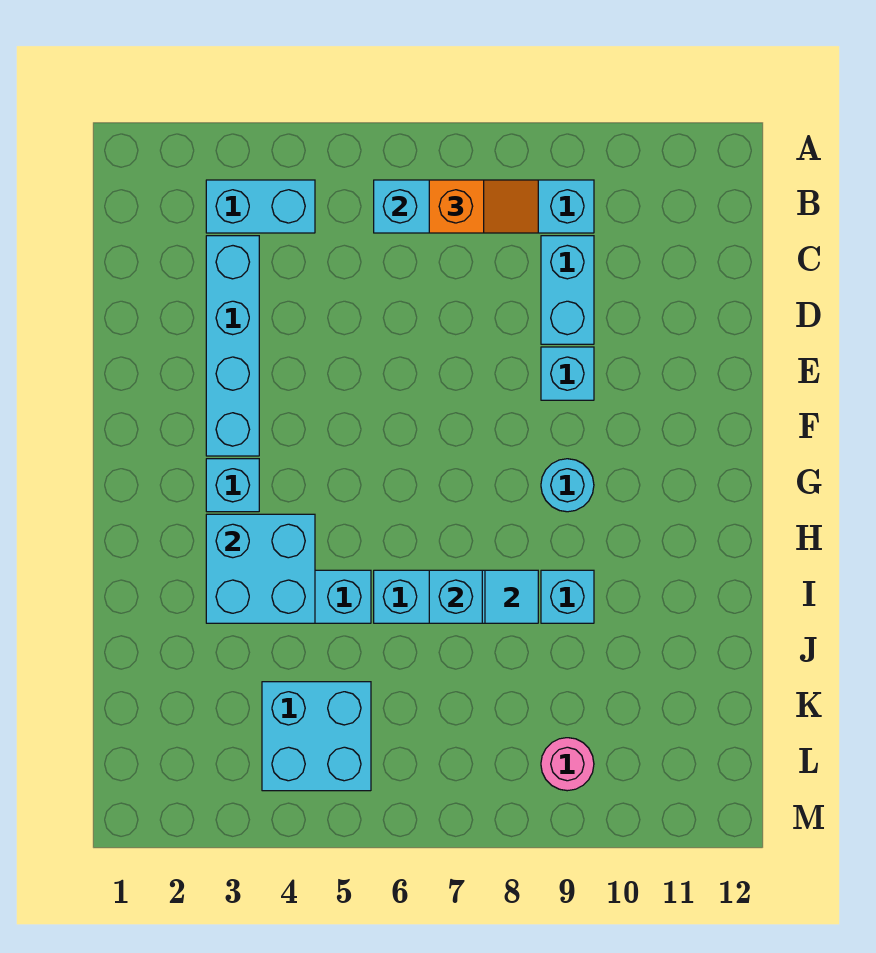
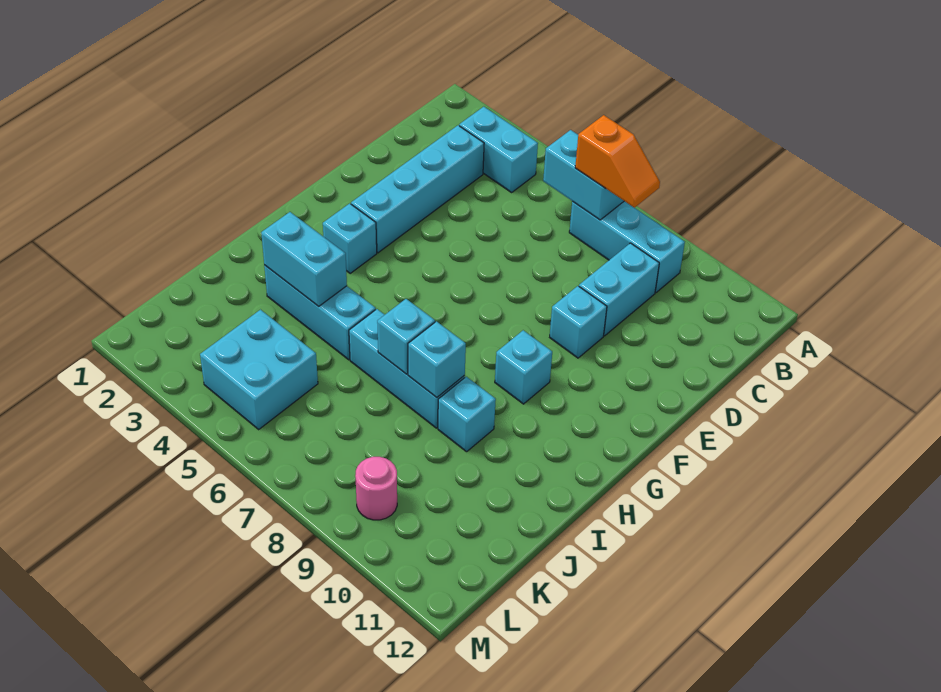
cyan round brick G9 level 1 -> cyan brick G9 level 1
cyan brick H3:I4 level 2 -> cyan brick I3:I4 level 2
cyan tile I8 level 2 -> cyan brick I8 level 2

